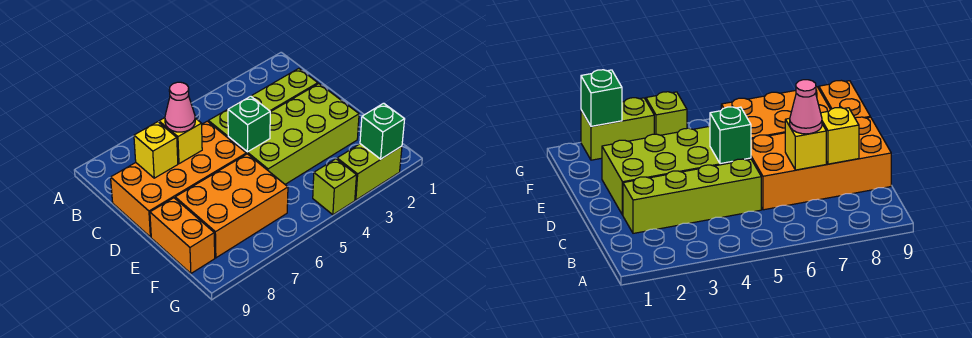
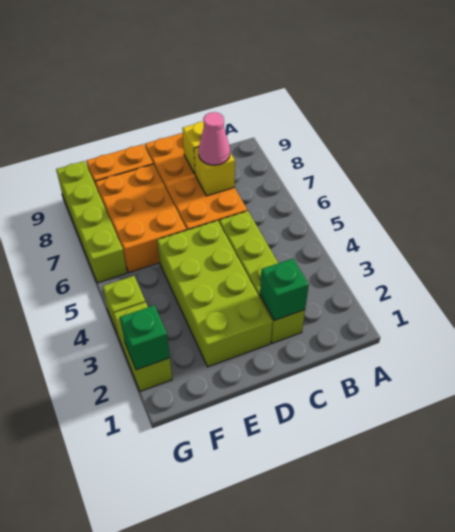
green brick D5 level 2 -> green brick C2 level 2
none -> lime brick G6:G9 level 1

